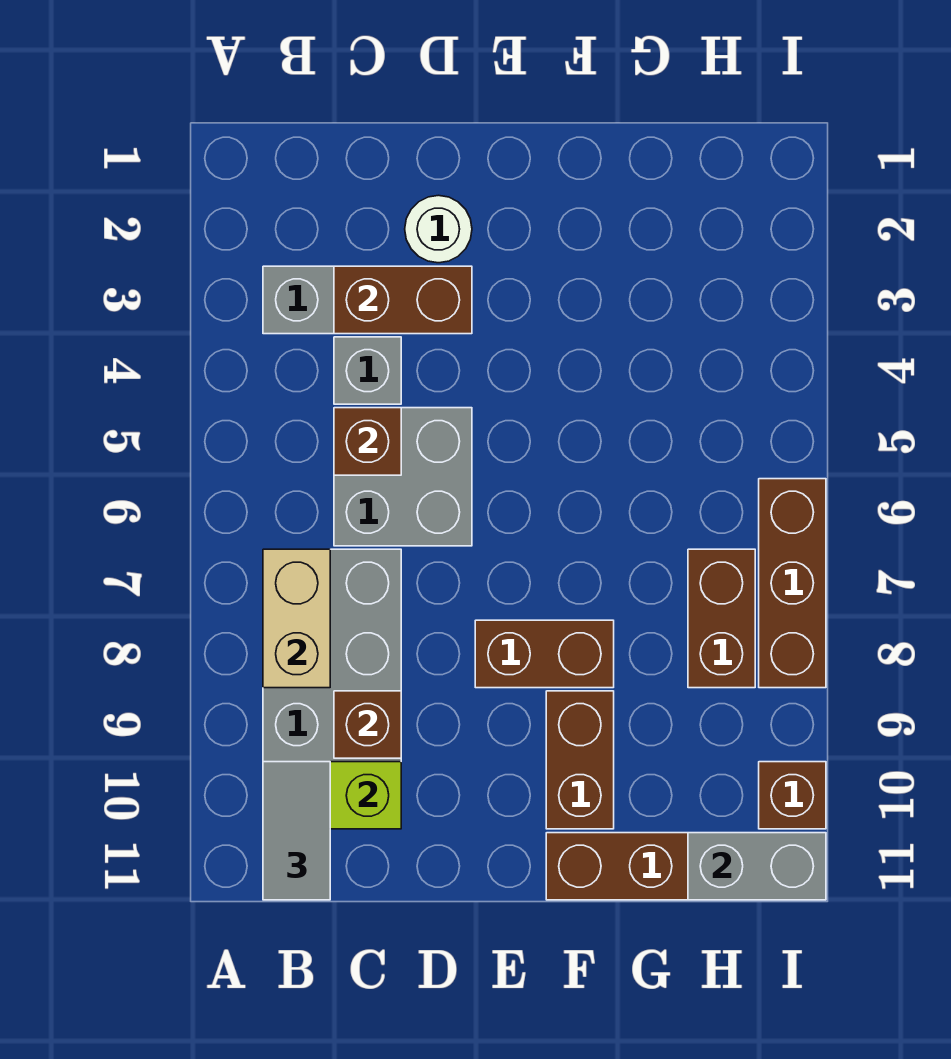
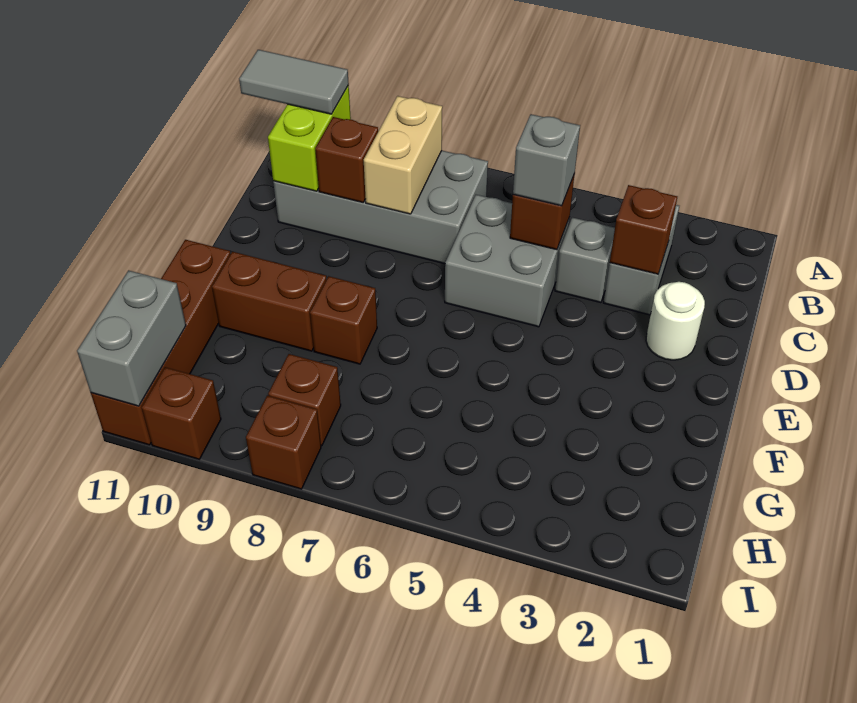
tan brick B7:B8 level 2 -> tan brick B8:C8 level 2
brown brick C3:D3 level 2 -> brown brick C3 level 2
none -> grey brick C5 level 3
brown brick E8:F8 level 1 -> brown brick F8 level 1
brown brick H7:H8 level 1 -> brown brick H8 level 1
brown brick I6:I8 level 1 -> brown brick I8 level 1

